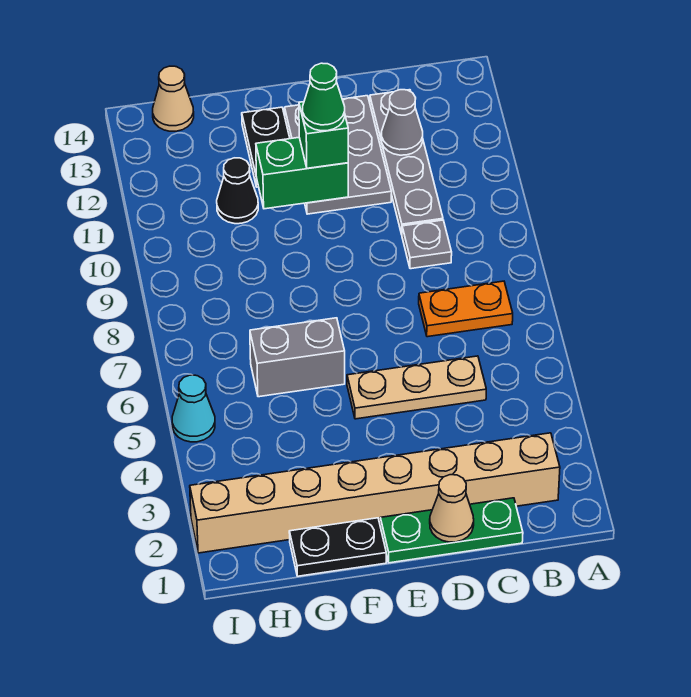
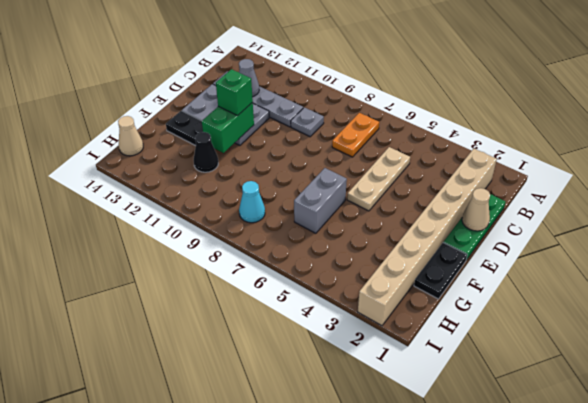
green cone E11 level 4 -> none
cyan cone I5 level 1 -> cyan cone H8 level 1

